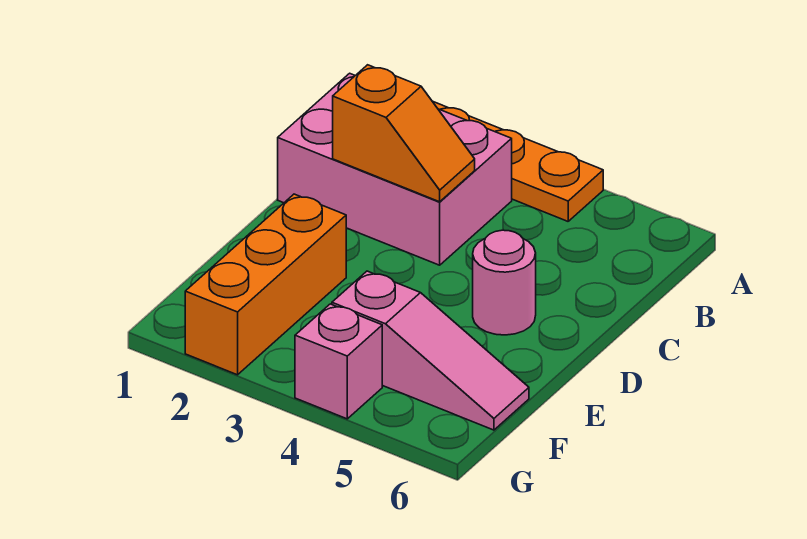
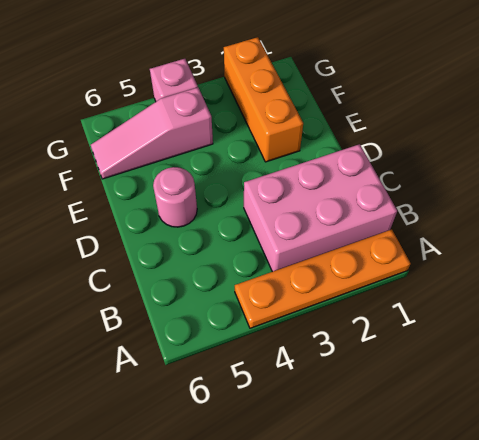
orange slope C2:C3 level 2 top 2 -> none

